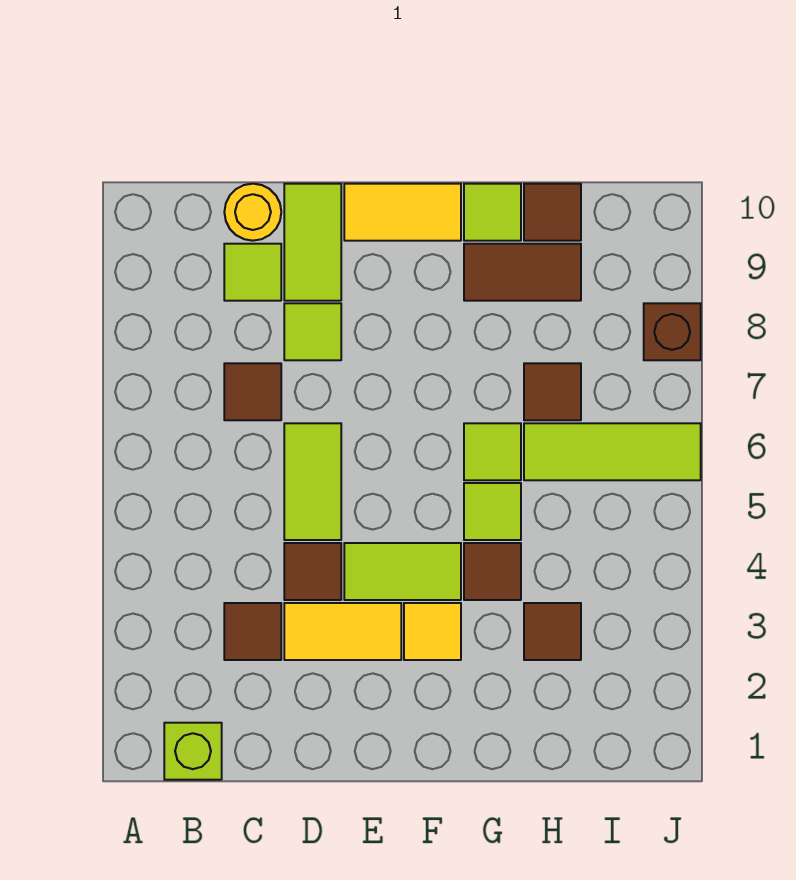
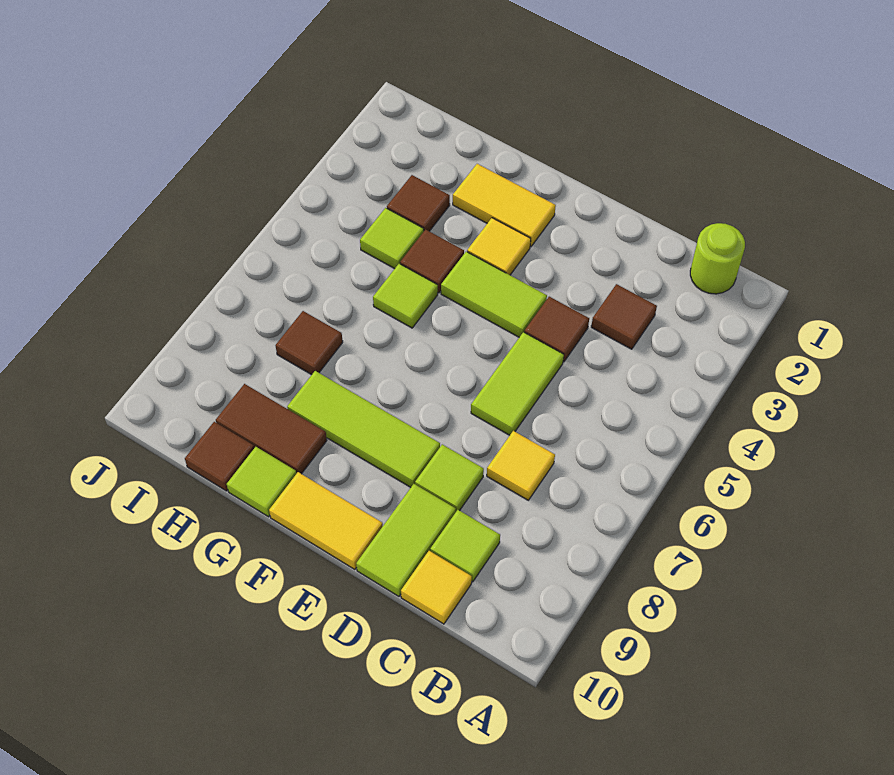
lime brick B1 level 1 -> lime round brick B1 level 1
brown tile C7 level 1 -> yellow tile C7 level 1
yellow round brick C10 level 1 -> yellow tile C10 level 1
yellow tile D3:E3 level 1 -> yellow tile F2:G2 level 1
lime tile G6 level 1 -> lime tile H4 level 1
lime tile H6:J6 level 1 -> lime tile E8:G8 level 1
brown brick J8 level 1 -> none

